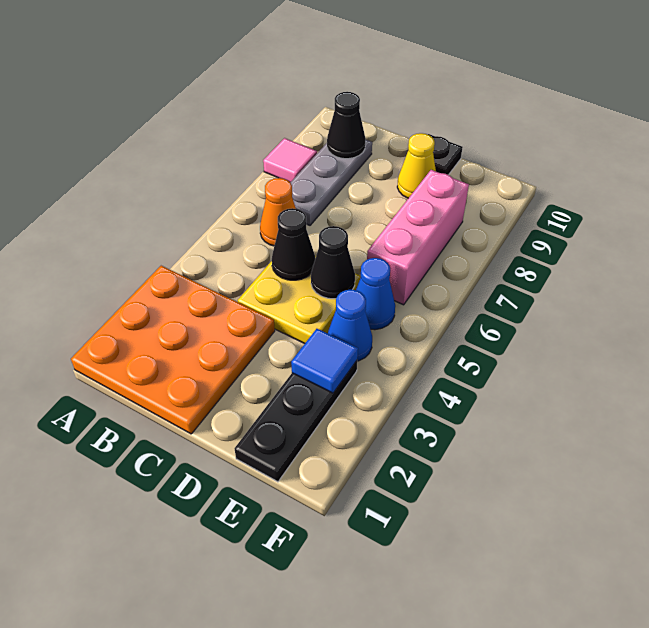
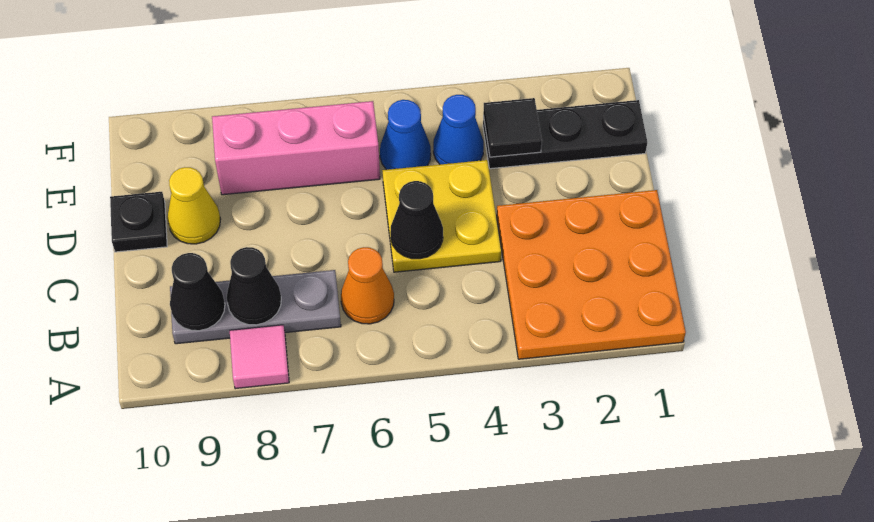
black cone D5 level 2 -> black cone B8 level 2
blue tile E3 level 2 -> black tile E3 level 2

